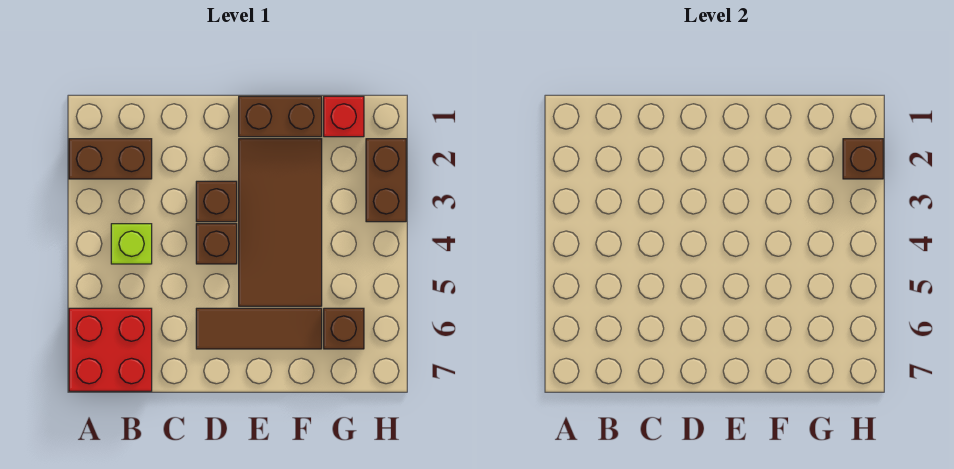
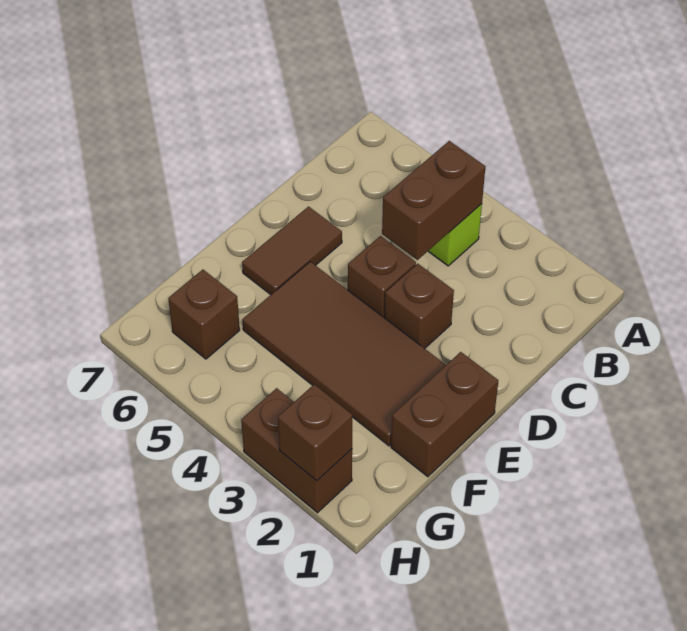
brown brick A2:B2 level 1 -> brown brick B4:C4 level 2
red brick A6:B7 level 1 -> none
brown tile D6:F6 level 1 -> brown tile D6:E6 level 1
red brick G1 level 1 -> none

